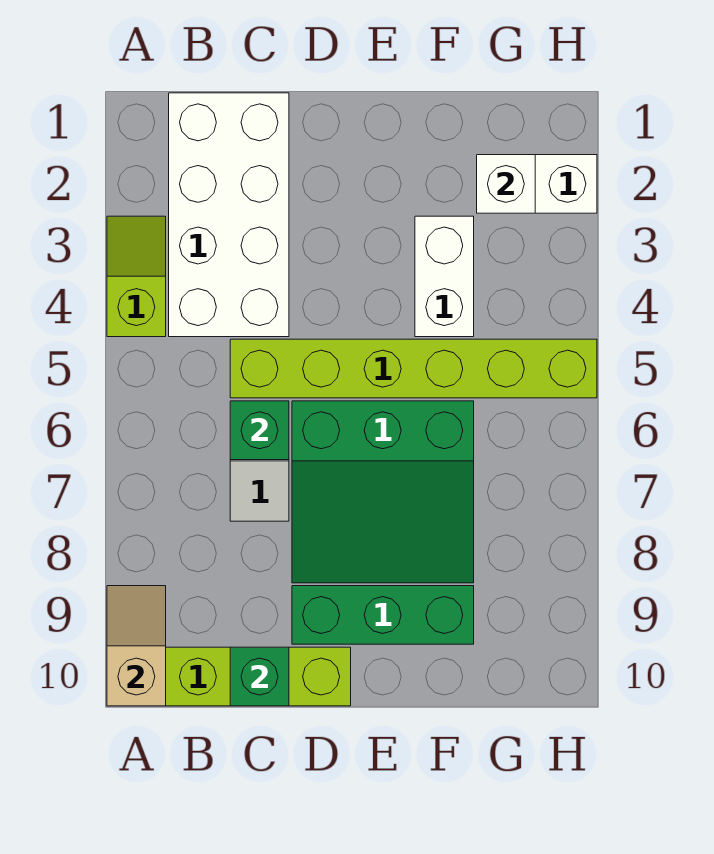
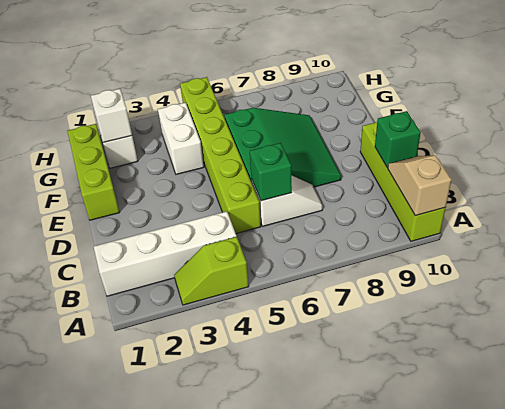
tan slope A9:A10 level 2 top 10 -> tan slope A10:B10 level 2 top A
white brick B1:C4 level 1 -> white brick B1:B4 level 1
green brick D9:F9 level 1 -> none
none -> lime brick E1:G1 level 1
white brick F3:F4 level 1 -> white brick F4:G4 level 1

